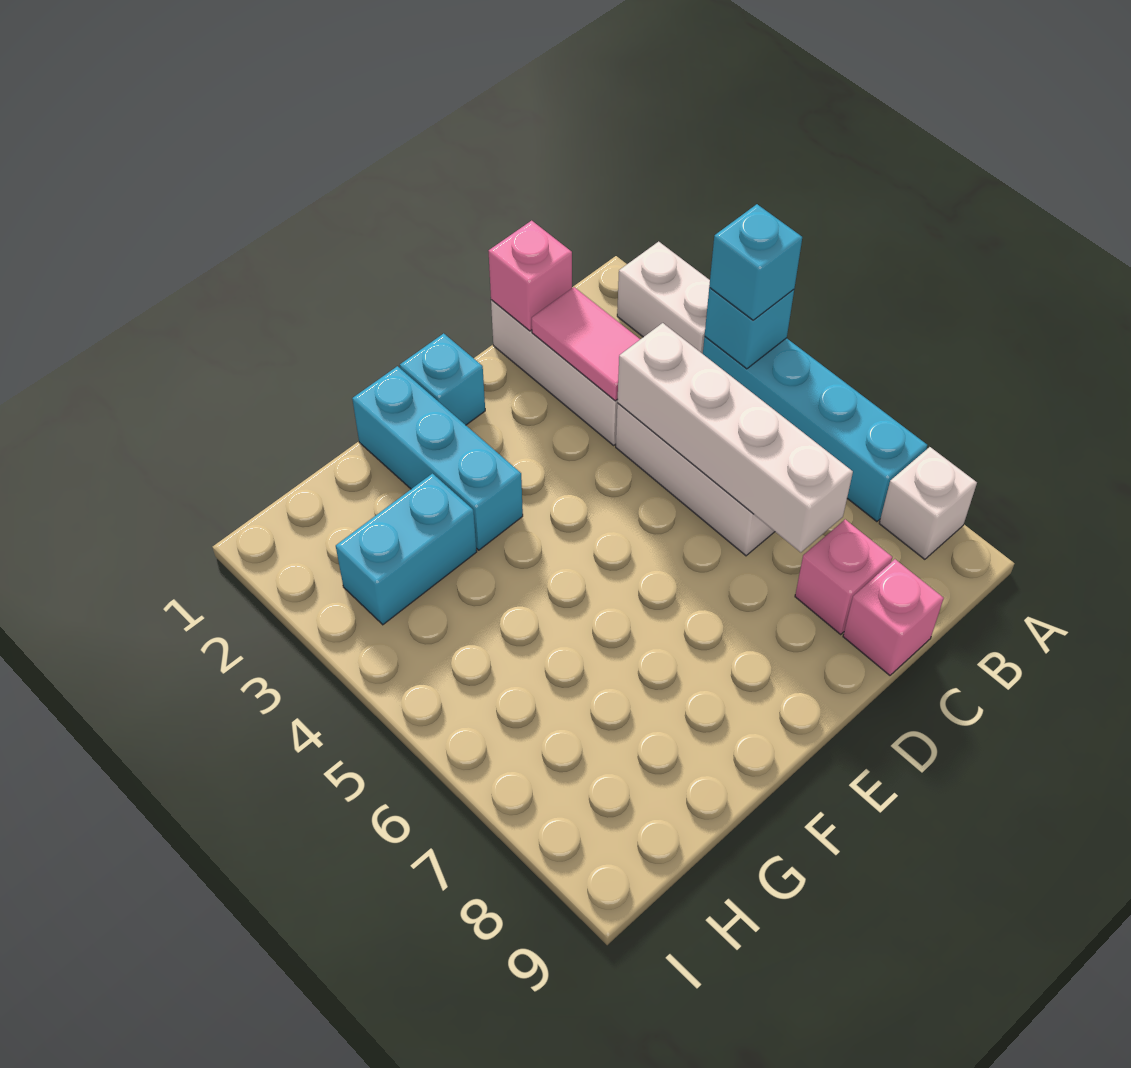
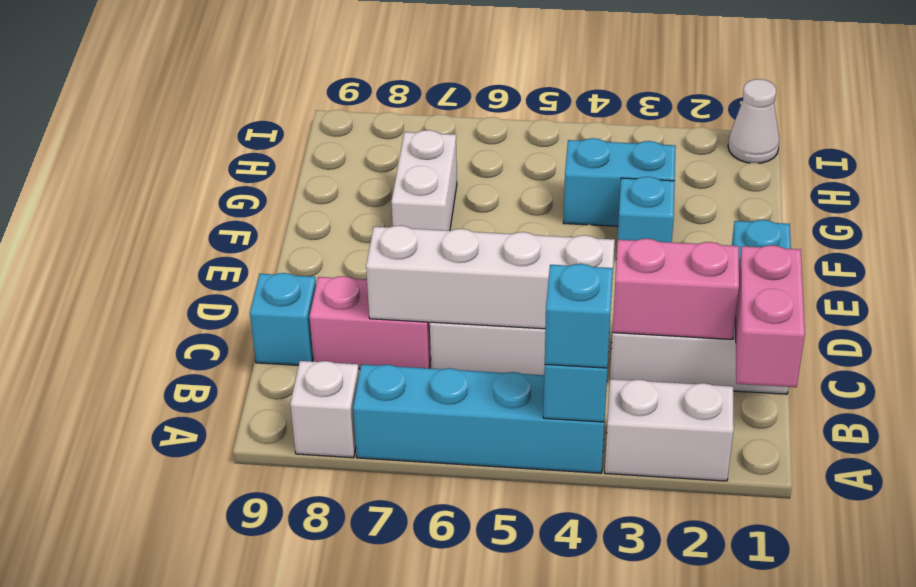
pink brick C1 level 2 -> pink brick B1:C1 level 2
pink tile C2:C3 level 2 -> pink brick C2:C3 level 2
pink brick C8 level 1 -> pink brick C7:C8 level 1
pink brick C9 level 1 -> cyan brick C9 level 1
cyan brick F1:F3 level 1 -> cyan brick F3 level 1
none -> white brick F7:G7 level 1
cyan brick G3:H3 level 1 -> cyan brick G3:G4 level 1
none -> white cone I1 level 1

